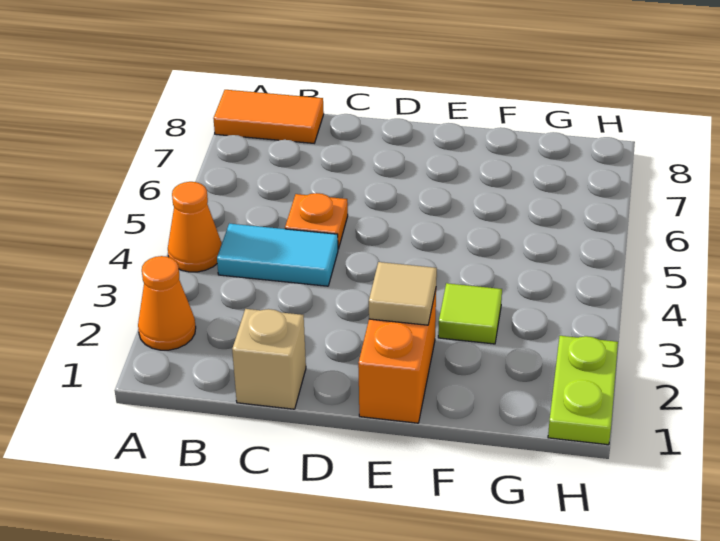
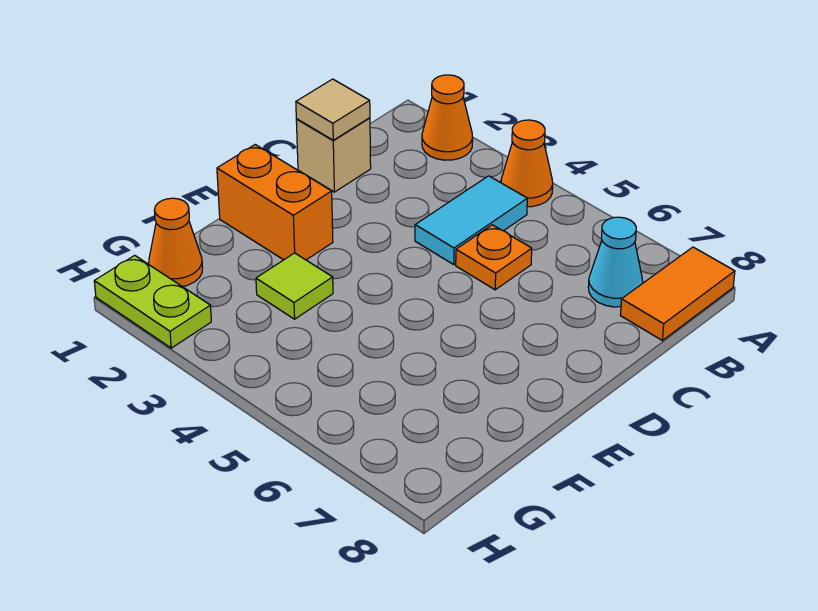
none -> cyan cone B7 level 1
tan tile E2 level 2 -> tan tile C1 level 2
none -> orange cone G1 level 1

